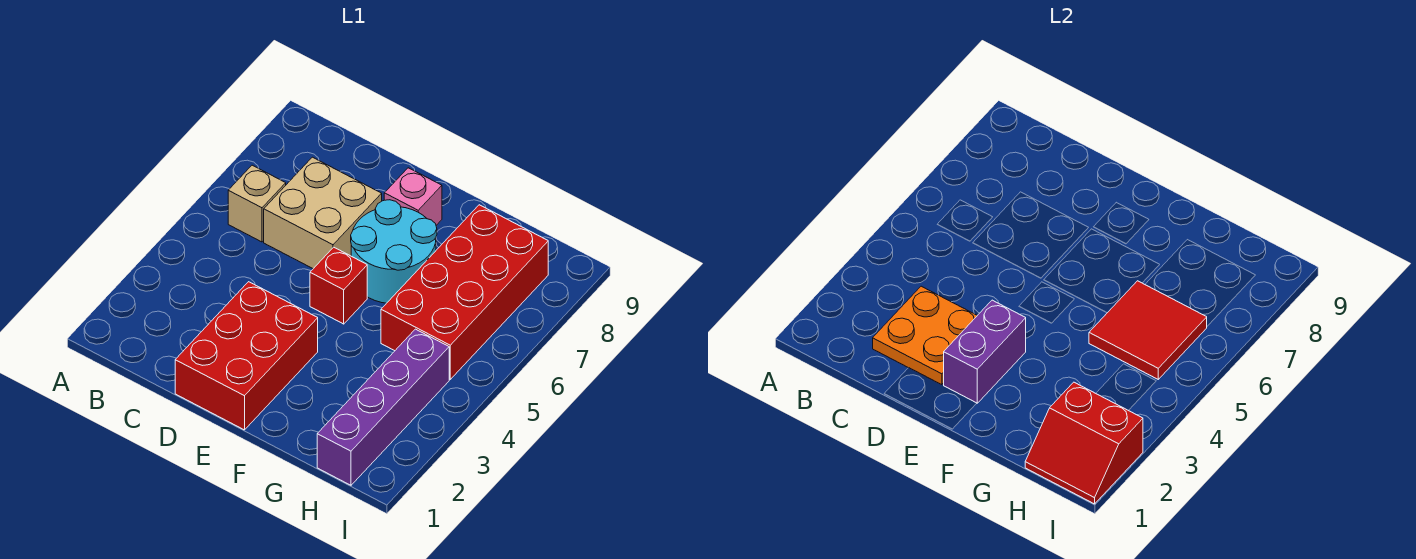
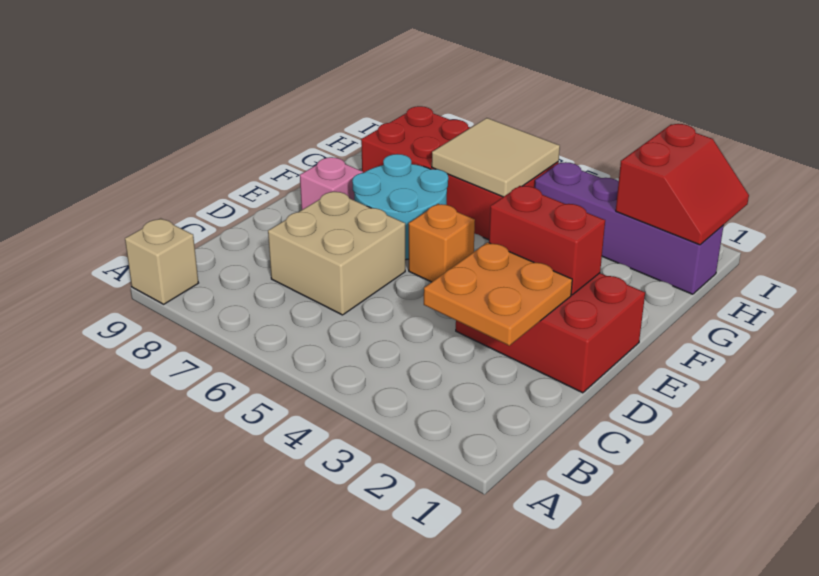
tan brick B6 level 1 -> tan brick A9 level 1
purple brick E2:E3 level 2 -> red brick E2:E3 level 2
red brick E5 level 1 -> orange brick E5 level 1
red tile G5:H6 level 2 -> tan tile G5:H6 level 2

